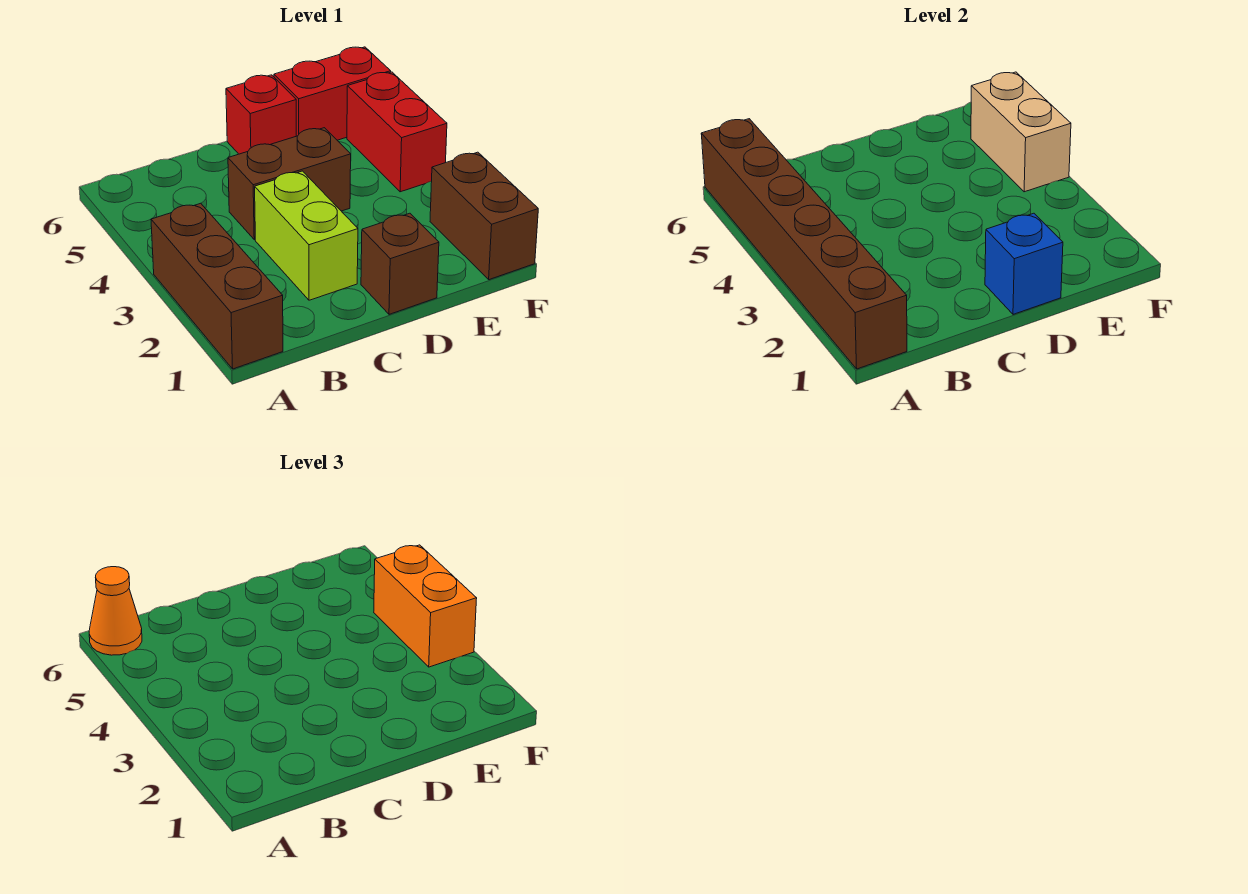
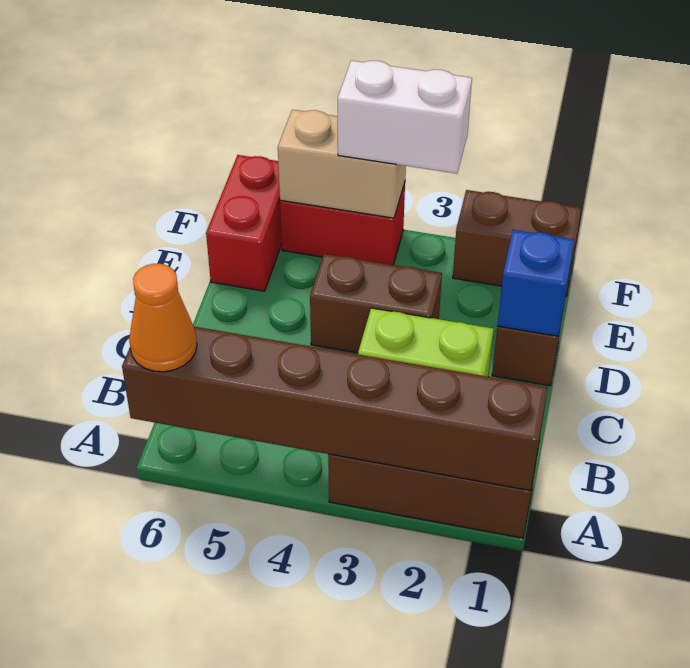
brown brick C4:D4 level 1 -> brown brick D3:D4 level 1
red brick D6 level 1 -> none
orange brick F3:F4 level 3 -> white brick F3:F4 level 3

